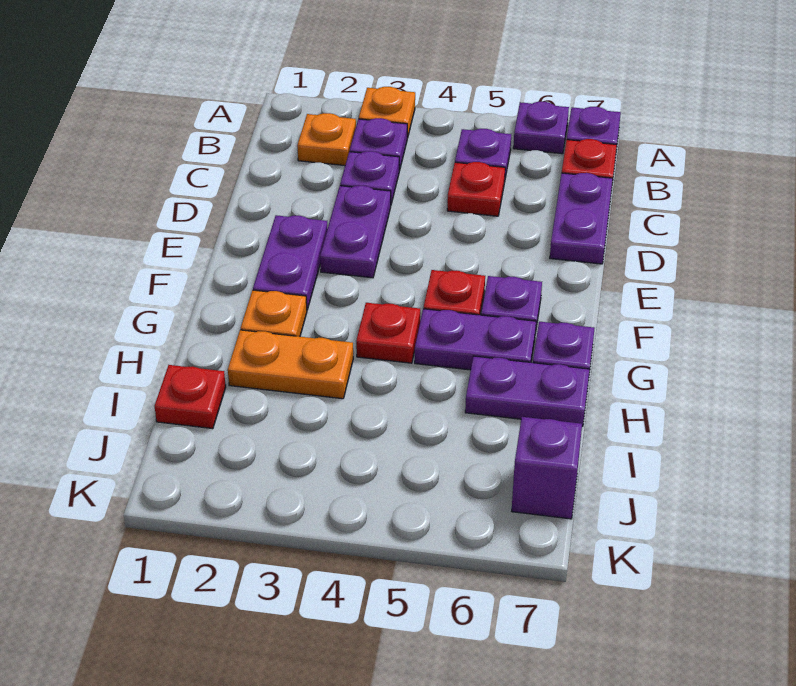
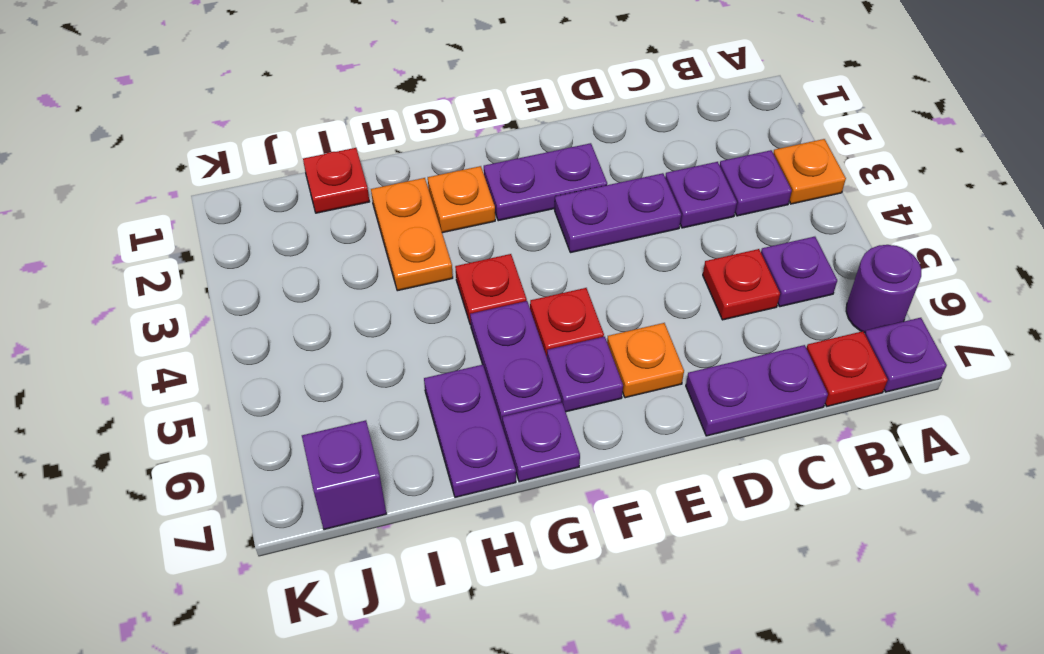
purple plate A6 level 1 -> purple round brick A6 level 1
orange plate B2 level 1 -> orange plate E6 level 1

